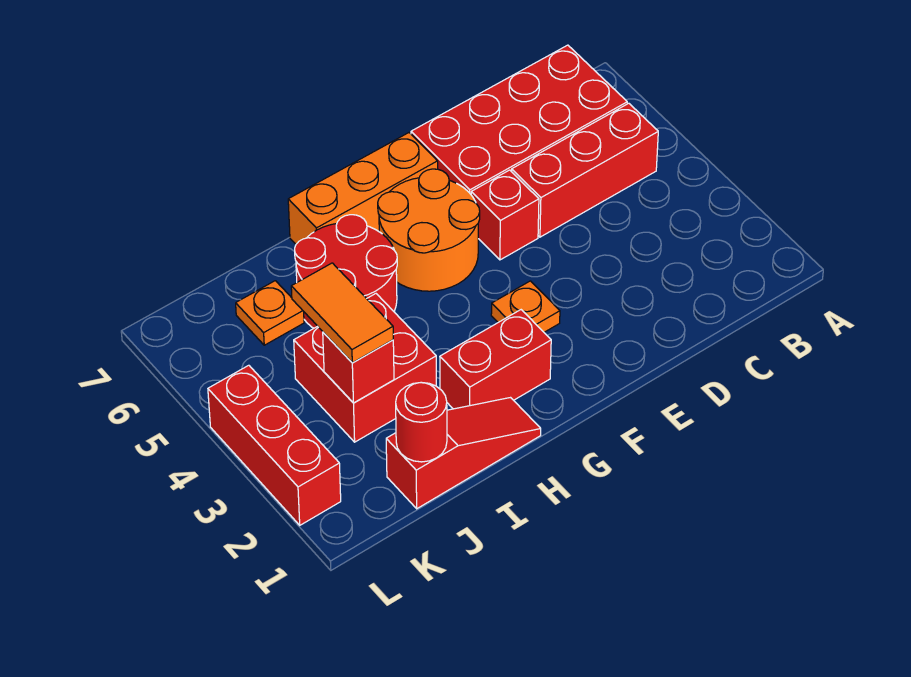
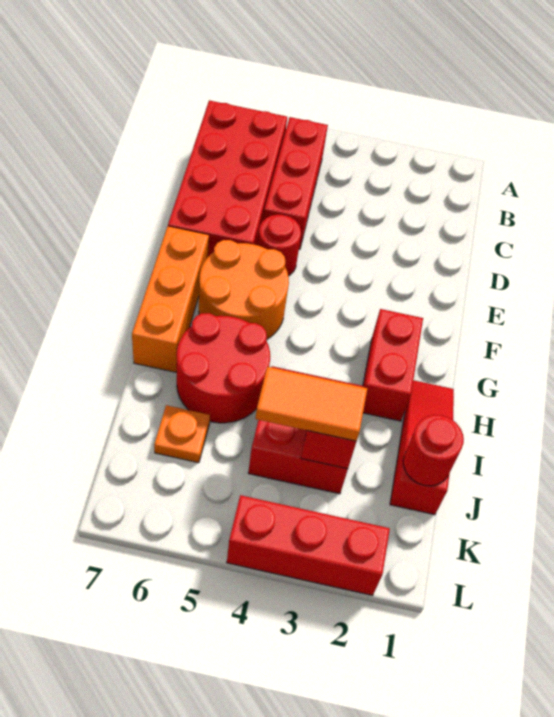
red brick E5 level 1 -> red round brick E5 level 1
orange plate F3 level 1 -> none

